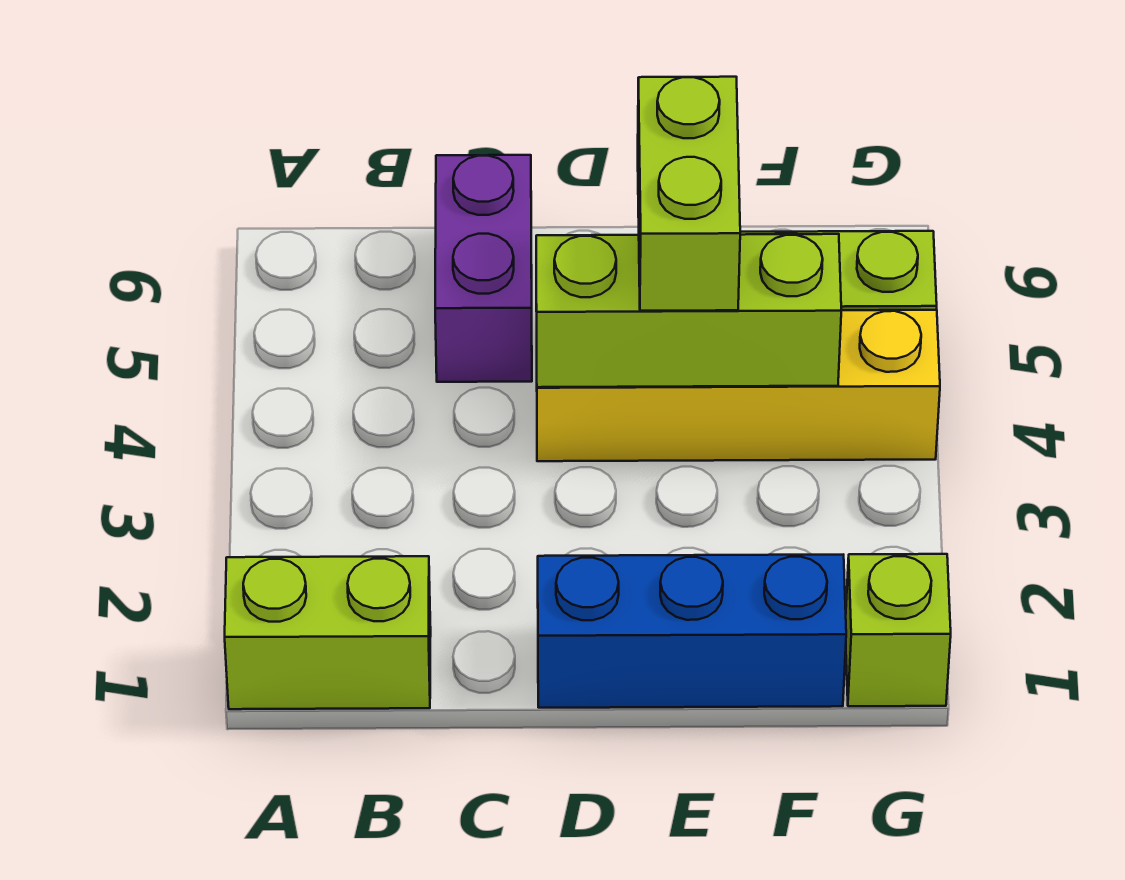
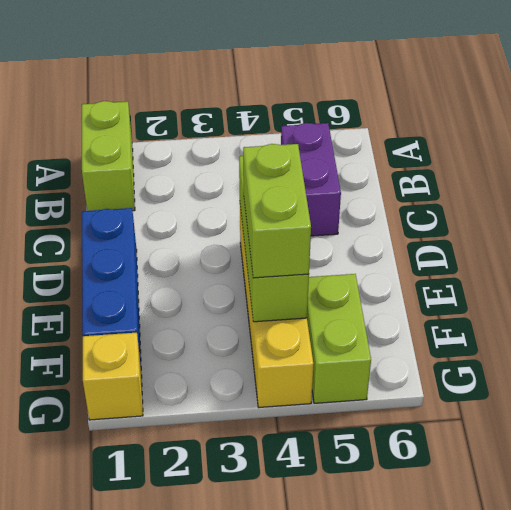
purple brick C5:C6 level 1 -> purple brick B5:C5 level 1
lime brick E4:E5 level 3 -> lime brick E4:F4 level 3
lime brick G1 level 1 -> yellow brick G1 level 1

